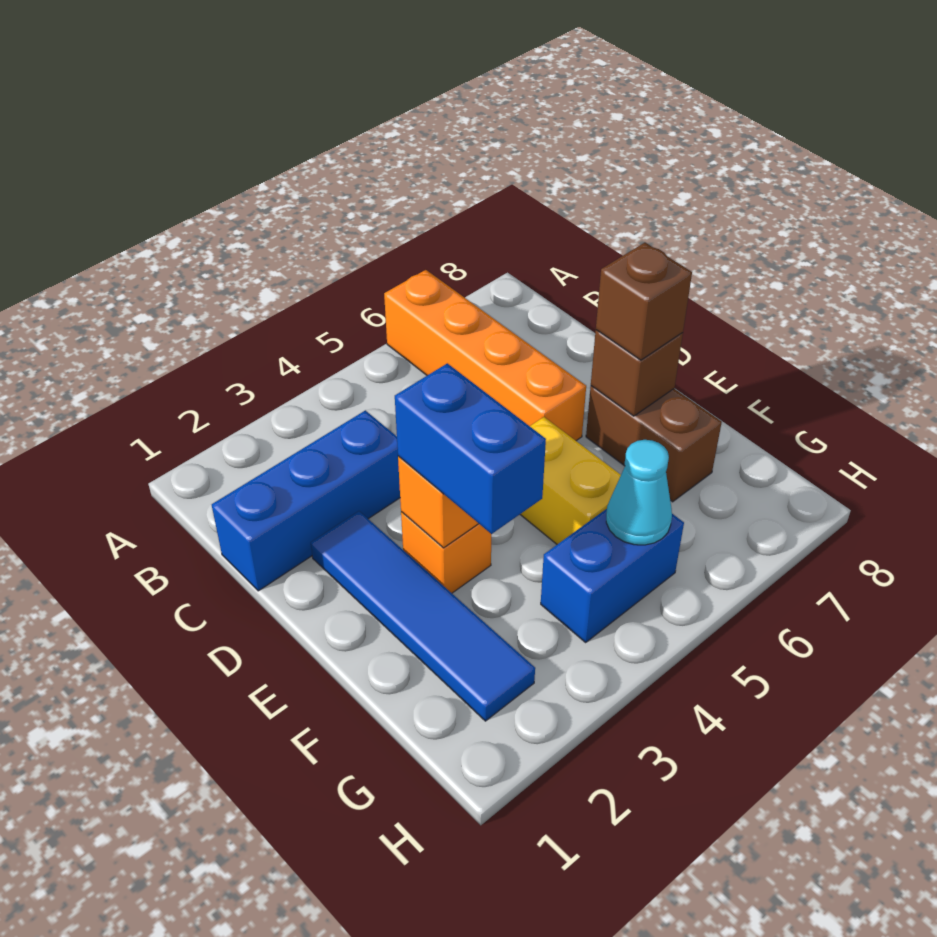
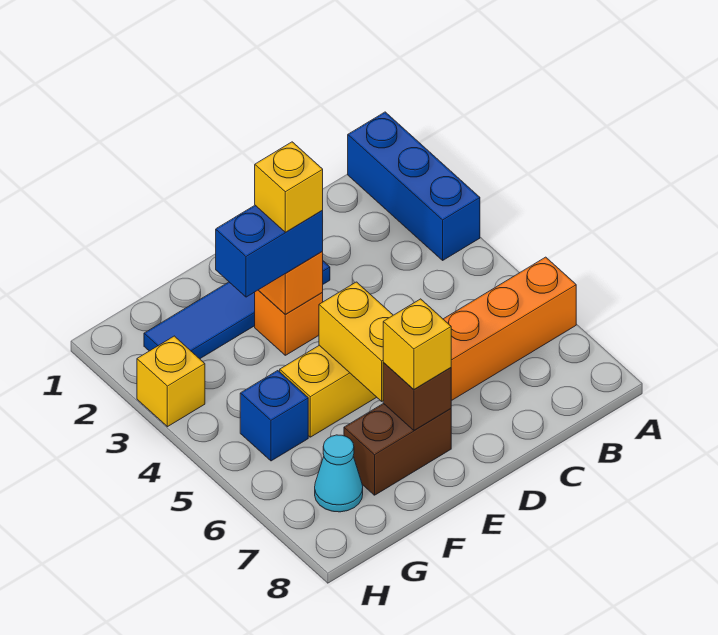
blue brick C1:C3 level 1 -> blue brick A1:A3 level 1
none -> yellow brick E3 level 4
none -> yellow brick E5:E6 level 2
brown brick E7 level 3 -> yellow brick E7 level 3
blue brick G4:G5 level 1 -> blue brick G5 level 1
cyan cone G5 level 2 -> cyan cone G7 level 1
none -> yellow brick H3 level 1

